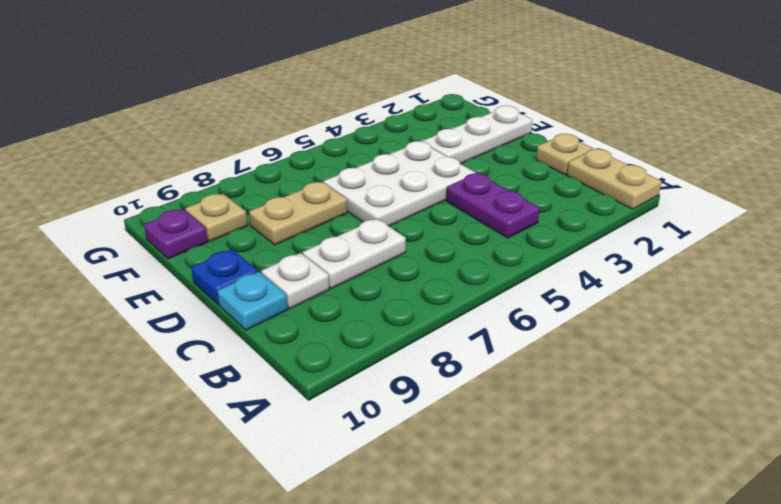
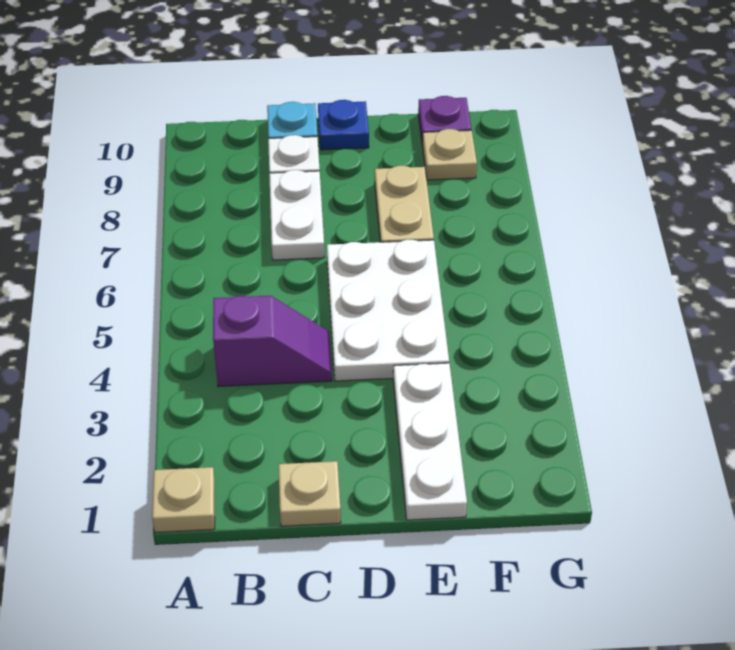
tan plate A1:B1 level 1 -> tan plate A1 level 1
purple plate B4:C4 level 1 -> purple slope B4:C4 level 1 top B

